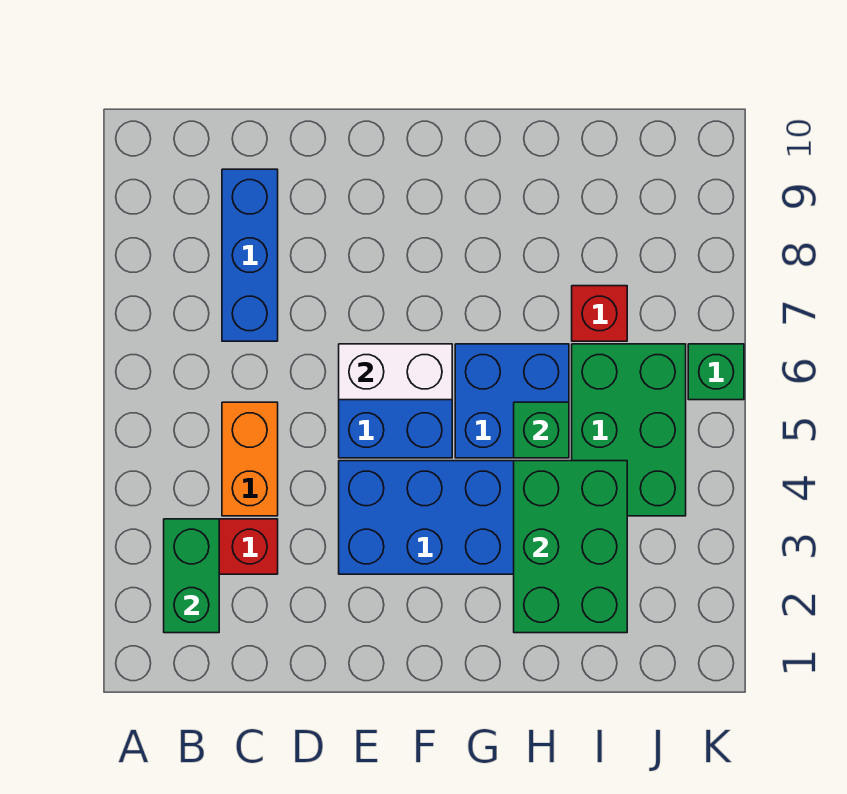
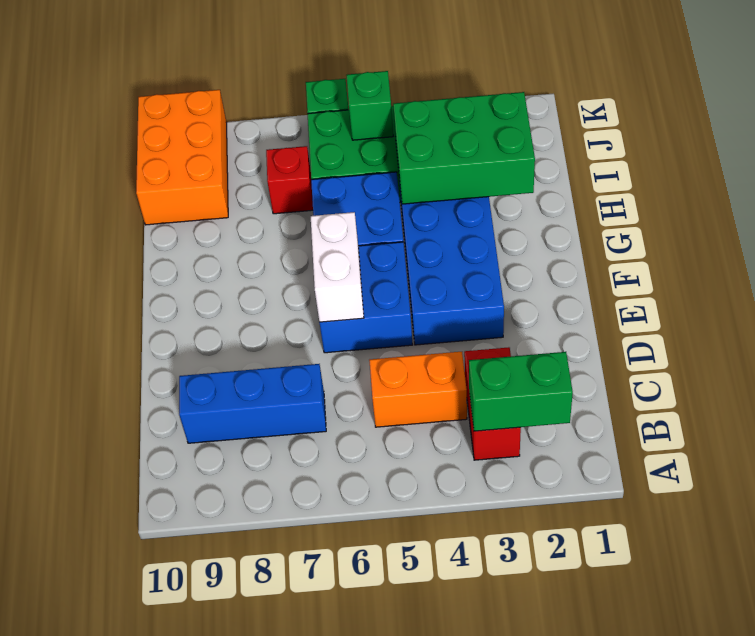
green brick H5 level 2 -> green brick J5 level 2
none -> orange brick I9:K10 level 1

